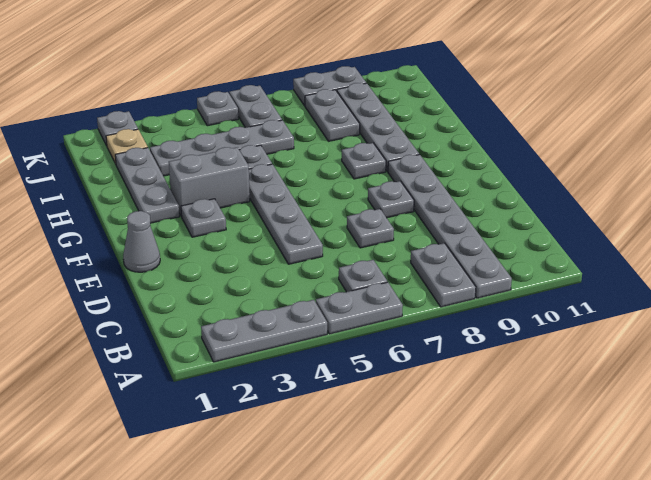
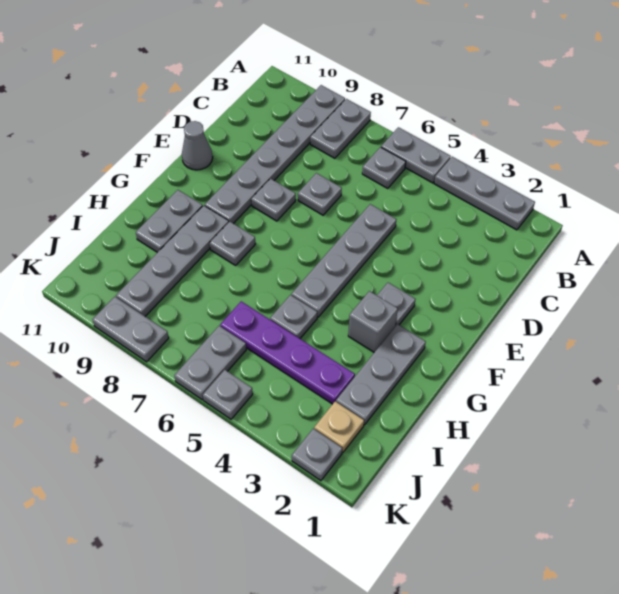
grey cone E1 level 1 -> grey cone E11 level 1
grey brick G3:G4 level 1 -> grey brick G3 level 1
grey plate I3:I6 level 1 -> purple plate I3:I6 level 1
grey plate I8:J8 level 1 -> grey plate G10:H10 level 1

